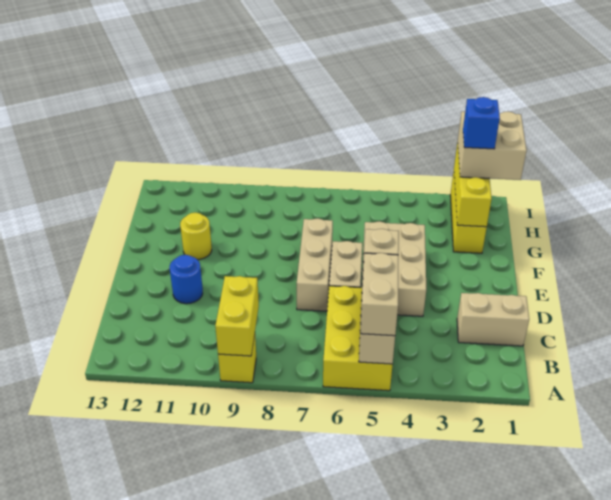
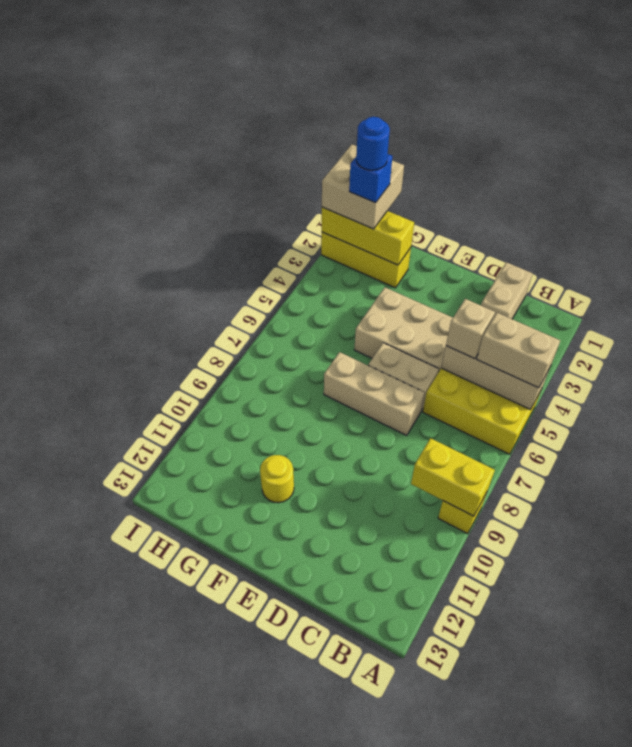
blue round brick D11 level 1 -> blue round brick H2 level 5

